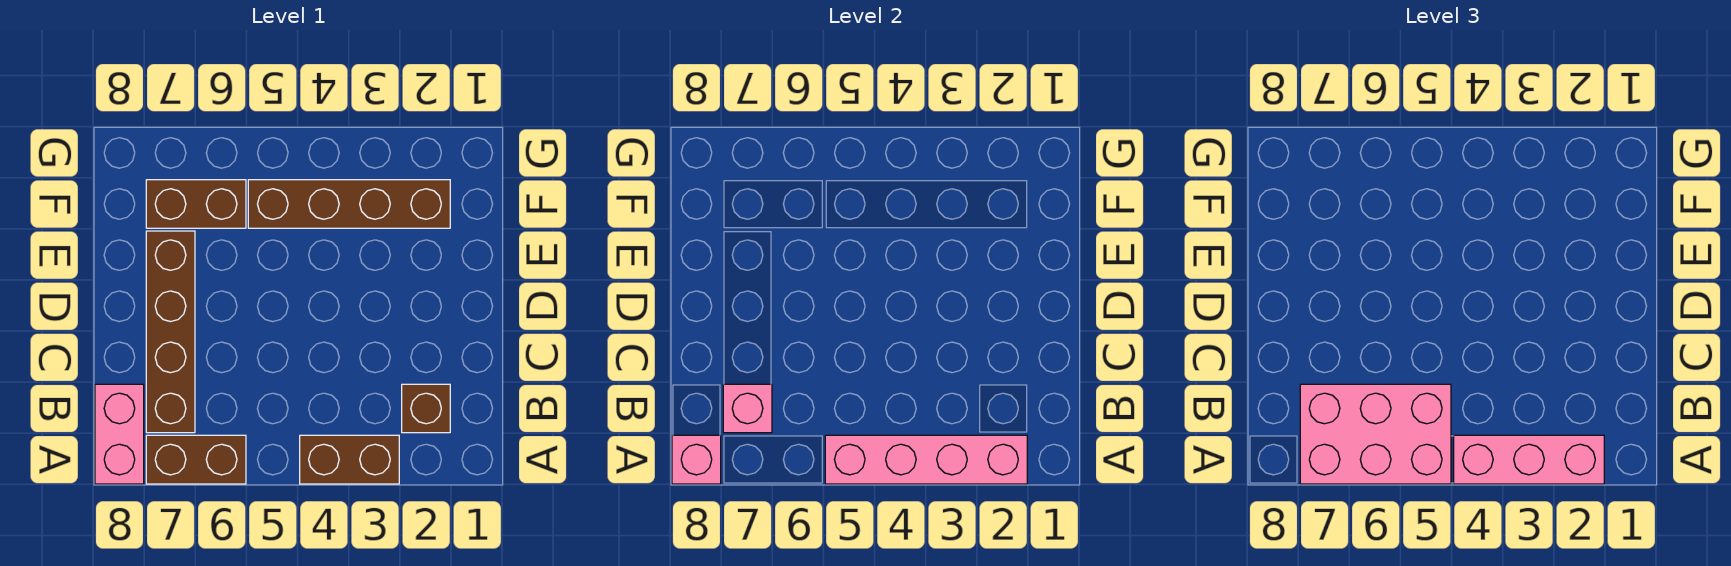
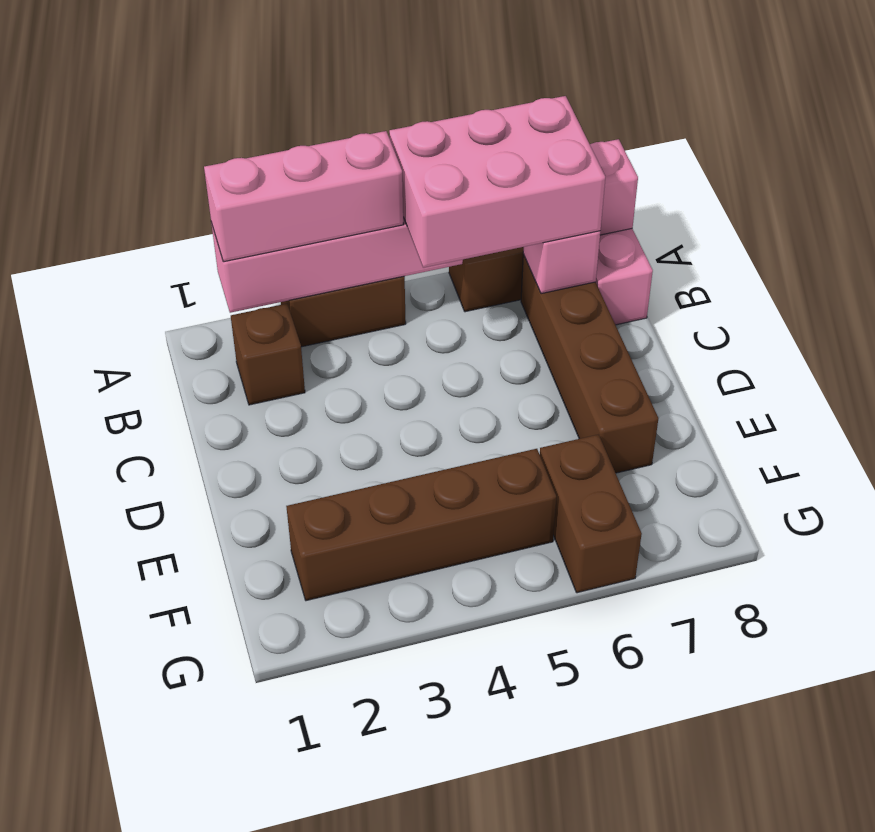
brown brick F6:F7 level 1 -> brown brick F6:G6 level 1

